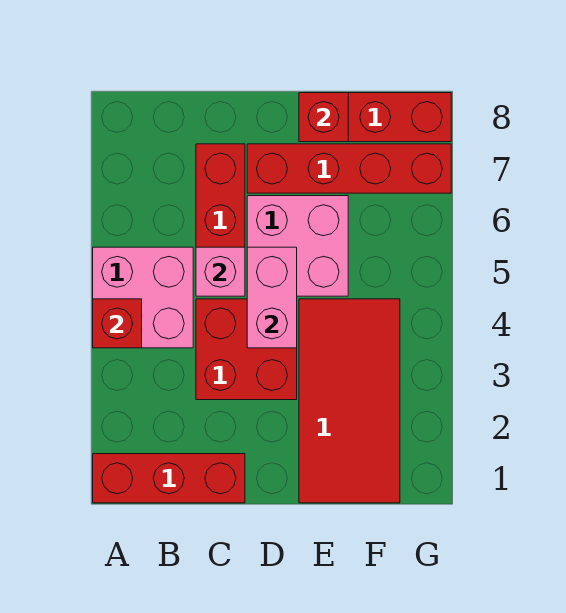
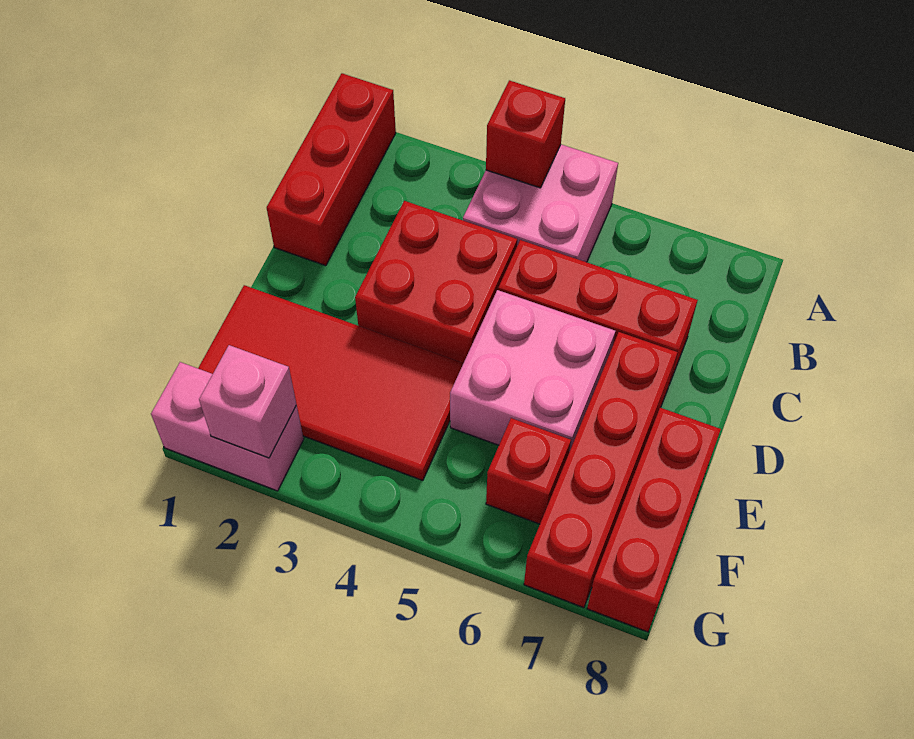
pink brick C5 level 2 -> pink brick G2 level 2
pink brick D4:D5 level 2 -> pink brick G1:G2 level 1
red brick E8 level 2 -> red brick F6 level 1

